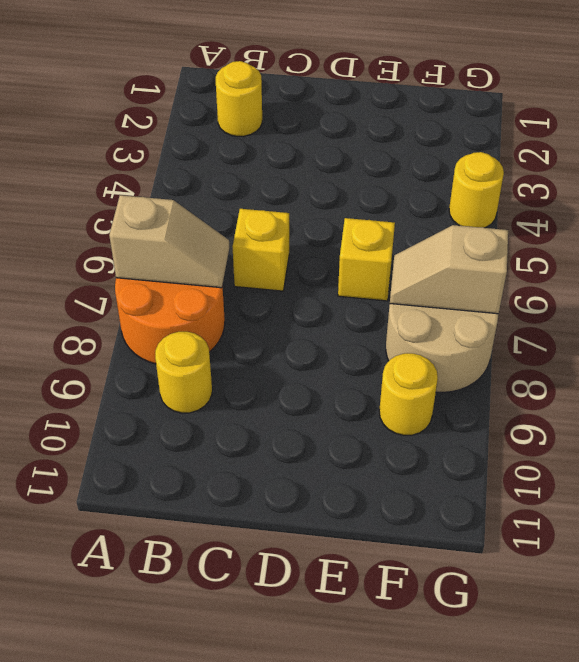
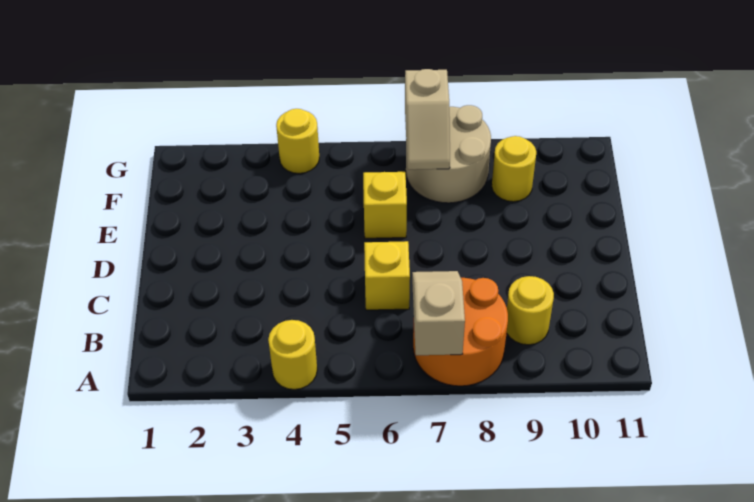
yellow round brick B2 level 1 -> yellow round brick A4 level 1

